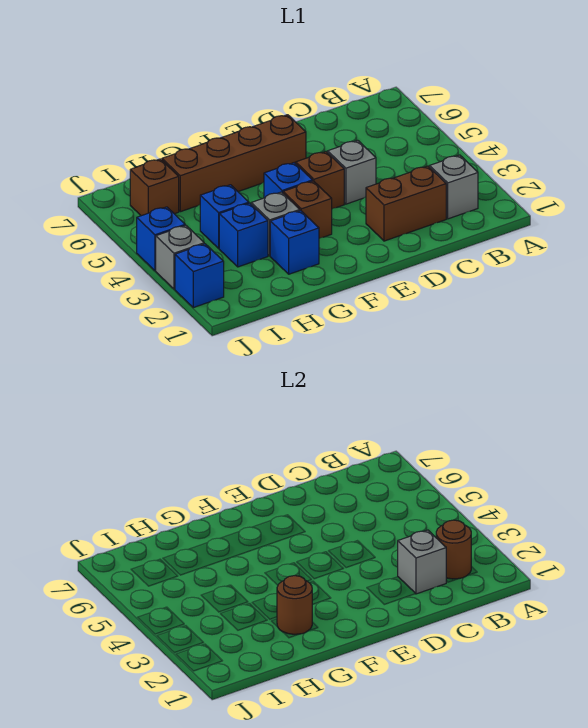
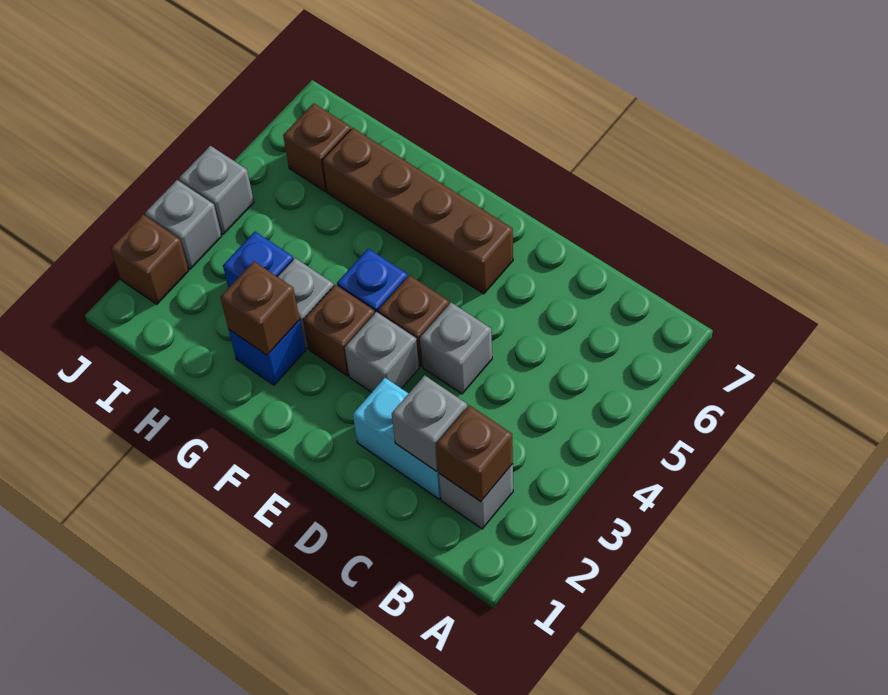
brown round brick B2 level 2 -> brown brick B2 level 2
brown brick C2:D2 level 1 -> cyan brick C2:D2 level 1
none -> grey brick E3 level 1
brown round brick G2 level 2 -> brown brick G2 level 2
blue brick H4 level 1 -> none
blue brick J2 level 1 -> brown brick J2 level 1
blue brick J4 level 1 -> grey brick J4 level 1

